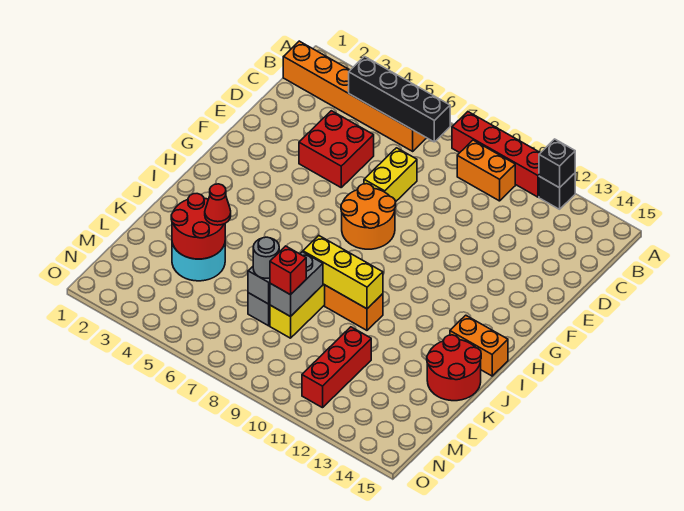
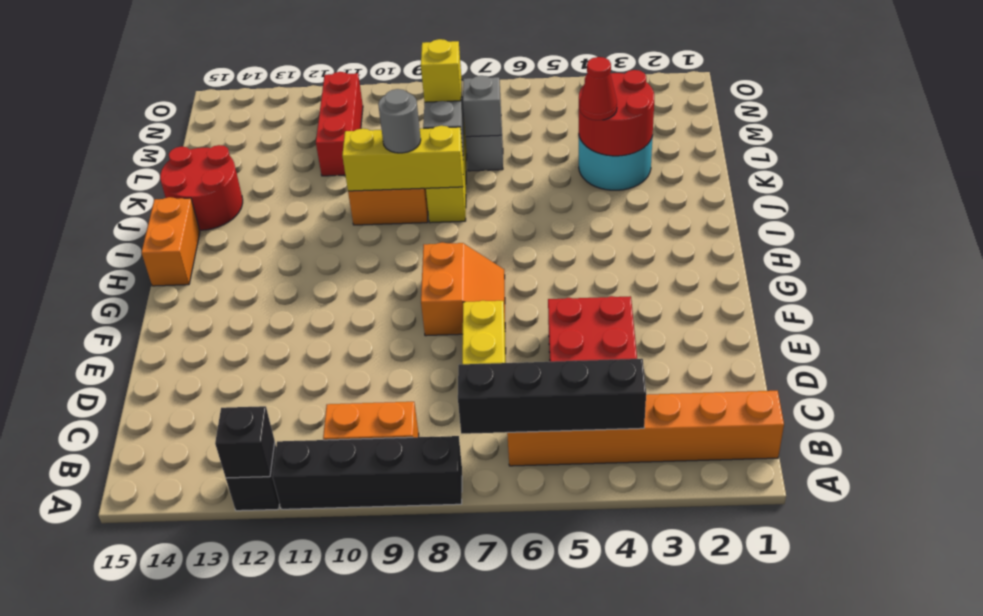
red brick A8:A11 level 1 -> black brick A8:A11 level 1
orange round brick F7:G8 level 1 -> orange slope F7:G8 level 1 top 8
orange brick I14:I15 level 1 -> orange brick H15:I15 level 1
grey round brick L7 level 3 -> grey round brick J9 level 3
red brick L8 level 3 -> yellow brick L8 level 3

